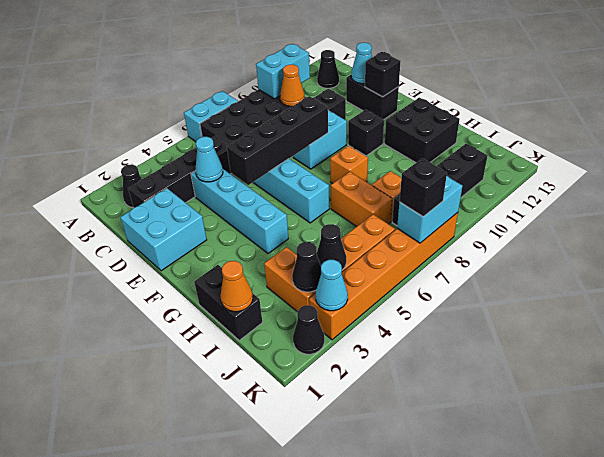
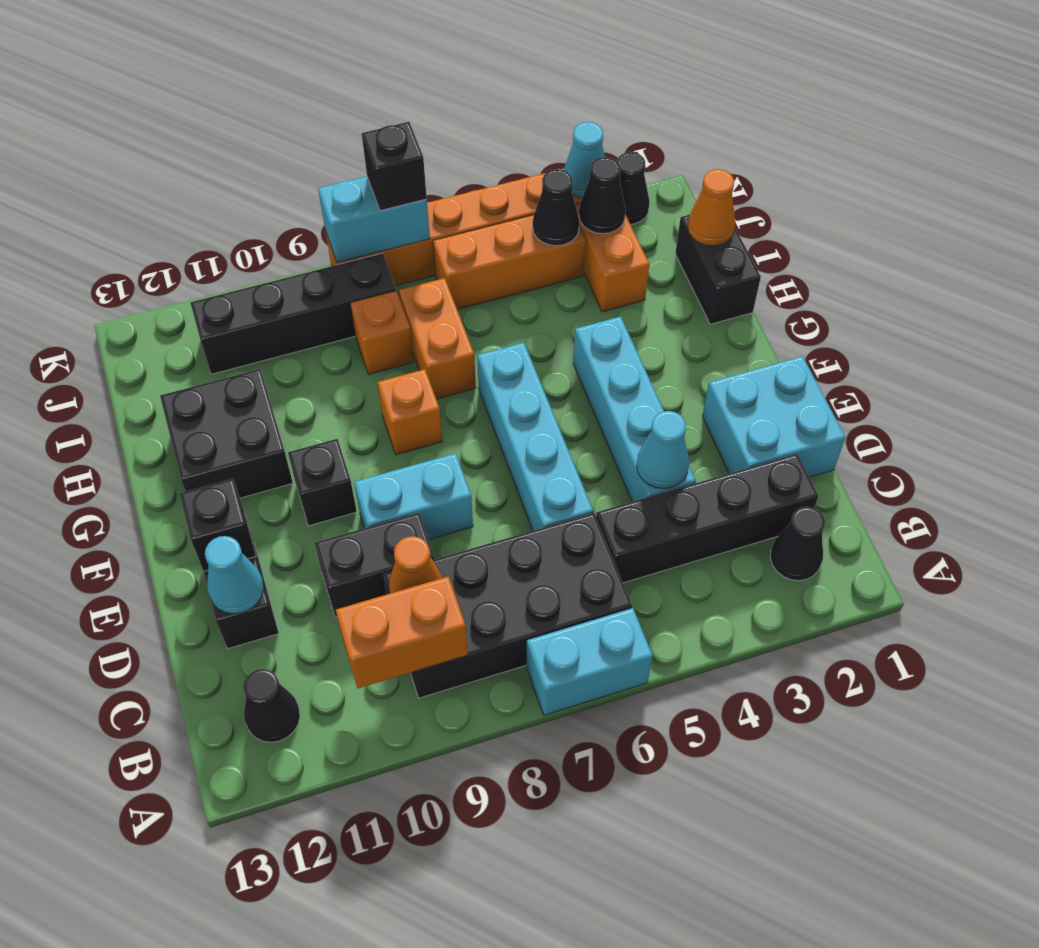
cyan brick B9:B10 level 2 -> orange brick B9:B10 level 2
black brick E5:E8 level 2 -> none

